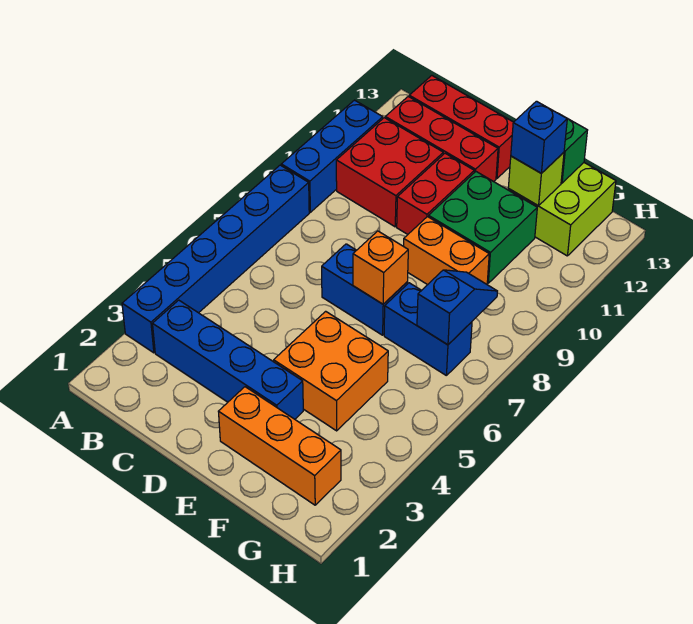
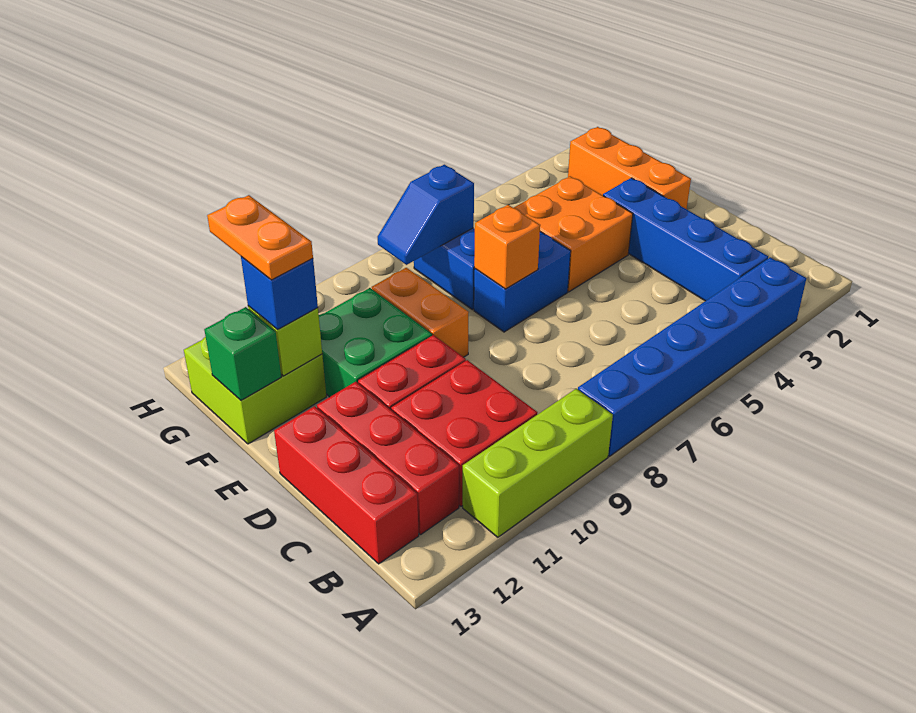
blue brick A9:A11 level 1 -> lime brick A9:A11 level 1
blue brick D7:E7 level 1 -> blue brick E6:E7 level 1
none -> orange plate F12:G12 level 4

